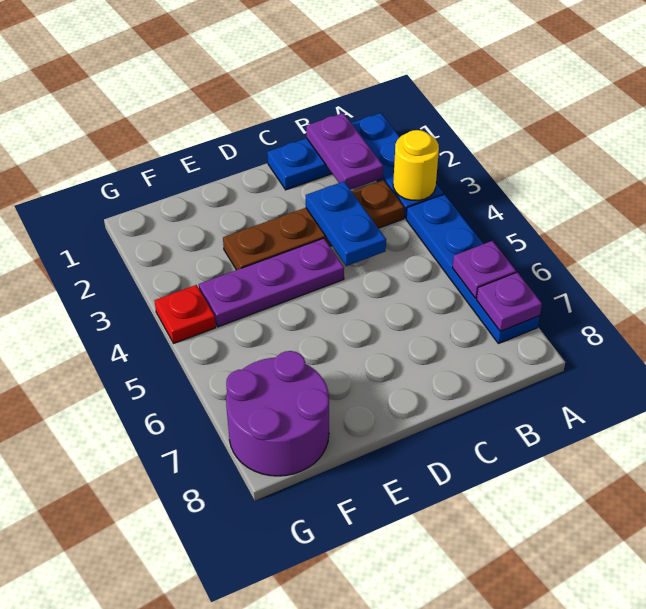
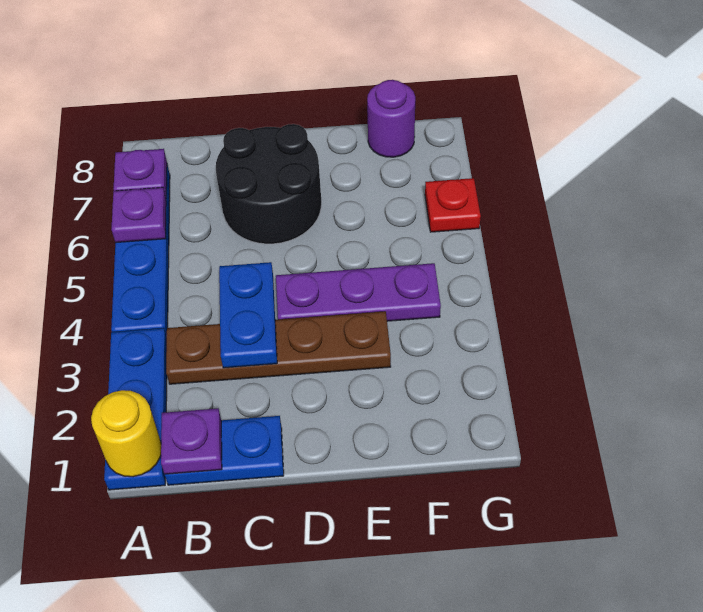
yellow round brick A3 level 2 -> yellow round brick A1 level 2
purple plate B1:B2 level 2 -> purple plate B1 level 2
none -> black round brick C6:D7 level 1
purple round brick F7:G8 level 1 -> purple round brick F8 level 1
red plate G4 level 1 -> red plate G6 level 1

